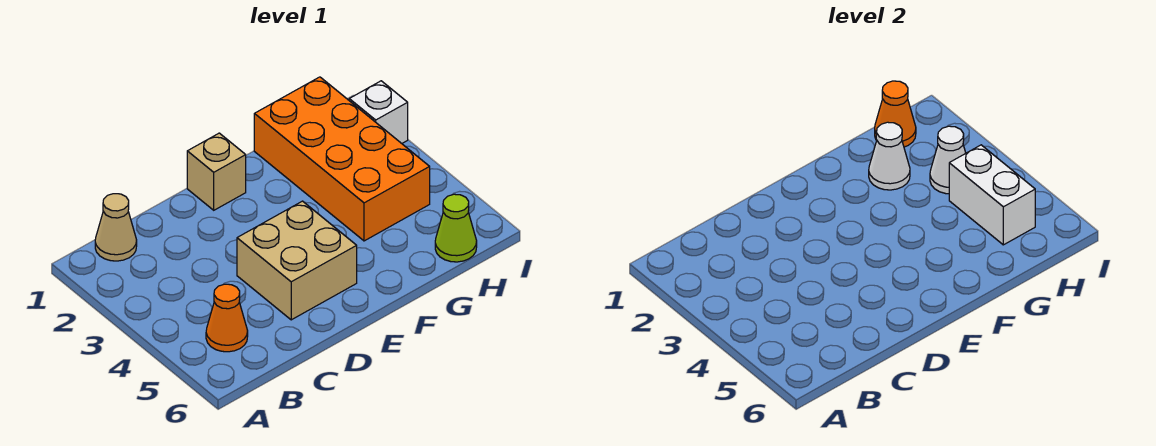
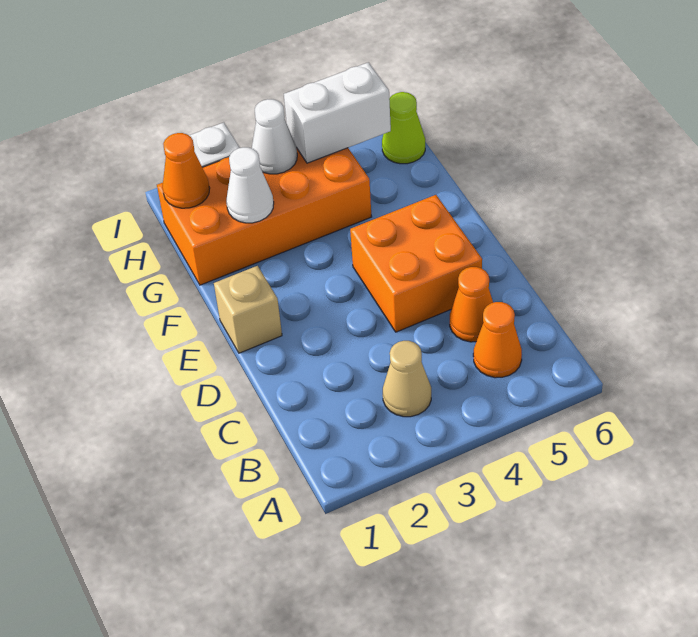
tan cone B1 level 1 -> tan cone B3 level 1
none -> orange cone C5 level 1
tan brick D4:E5 level 1 -> orange brick D4:E5 level 1

